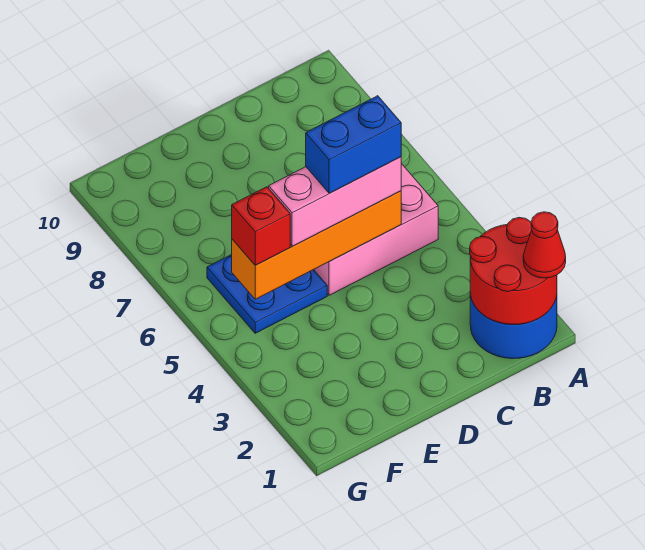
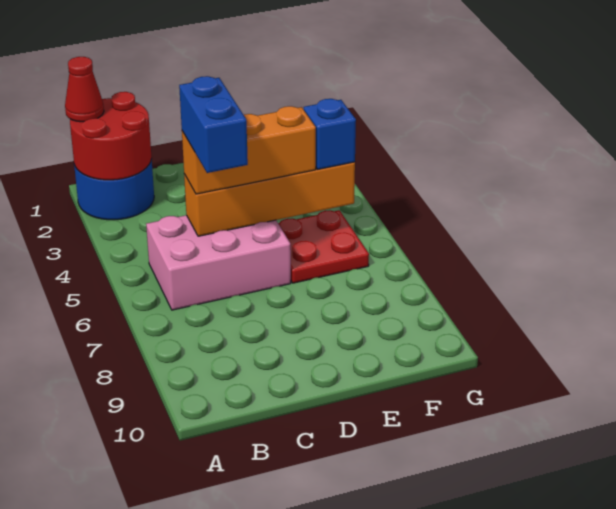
pink brick C5:E5 level 3 -> orange brick C5:E5 level 3
blue brick C5:D5 level 4 -> blue brick C5:C6 level 4
blue plate E5:F6 level 1 -> red plate E5:F6 level 1
red brick F5 level 3 -> blue brick F5 level 3

